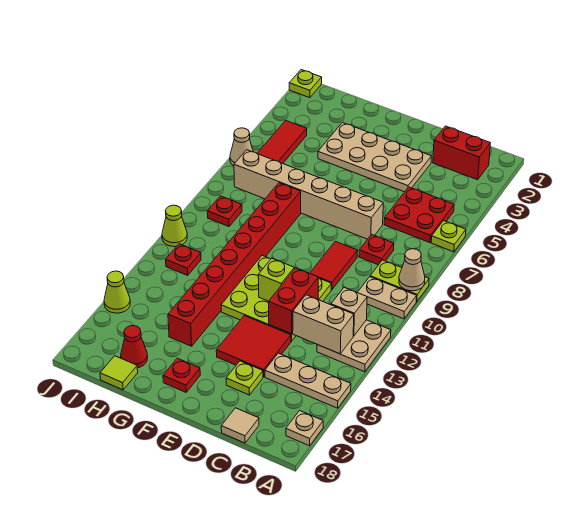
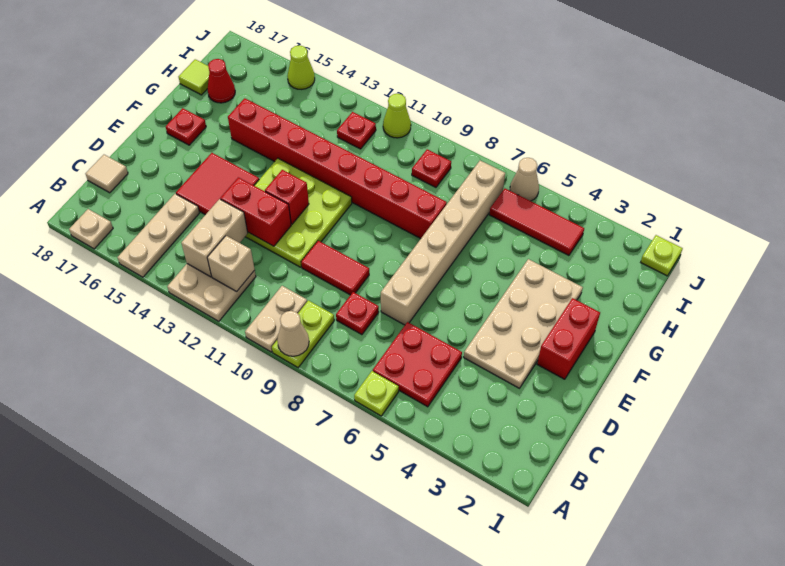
red brick B2:C2 level 1 -> red brick E2:F2 level 1
lime plate D16 level 1 -> none
lime brick E12 level 2 -> red brick E12 level 2

